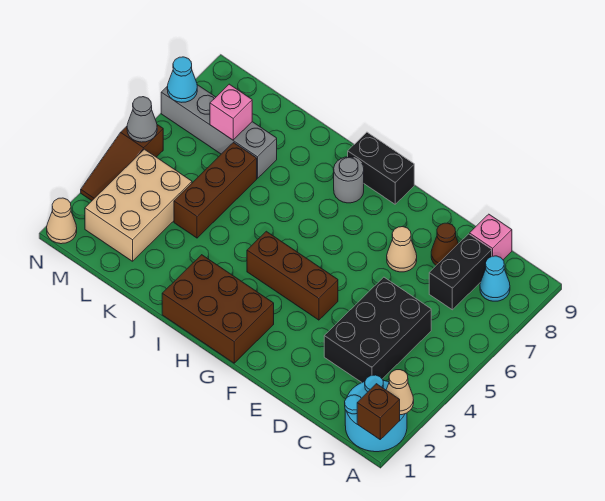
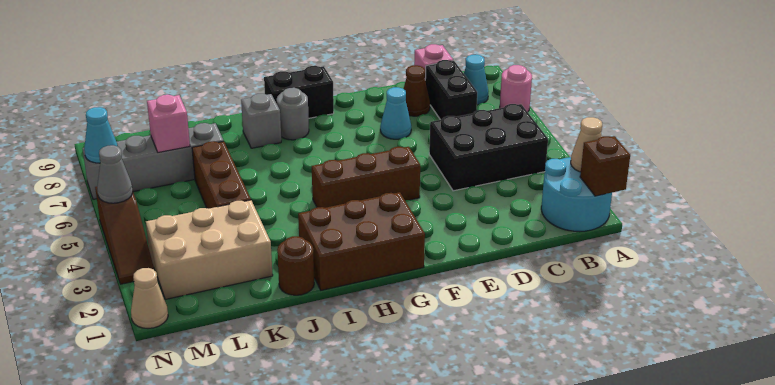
none -> pink round brick A7 level 1
black brick C3:D5 level 1 -> black brick B4:D5 level 1
tan cone E7 level 1 -> cyan cone E7 level 1
none -> grey brick I8 level 1
none -> brown round brick J1 level 1
tan brick L2:M4 level 1 -> tan brick K2:M3 level 1

